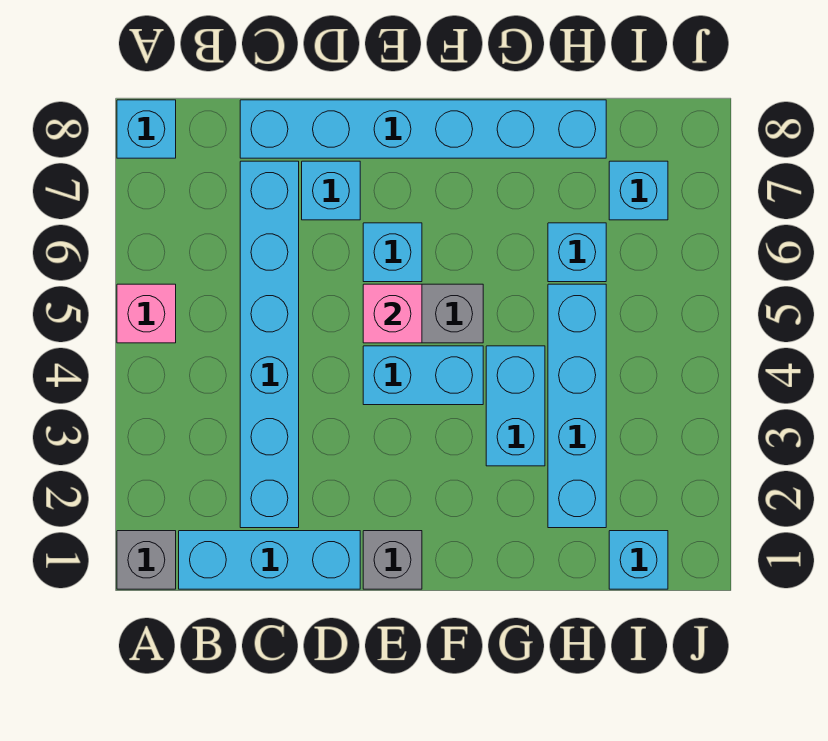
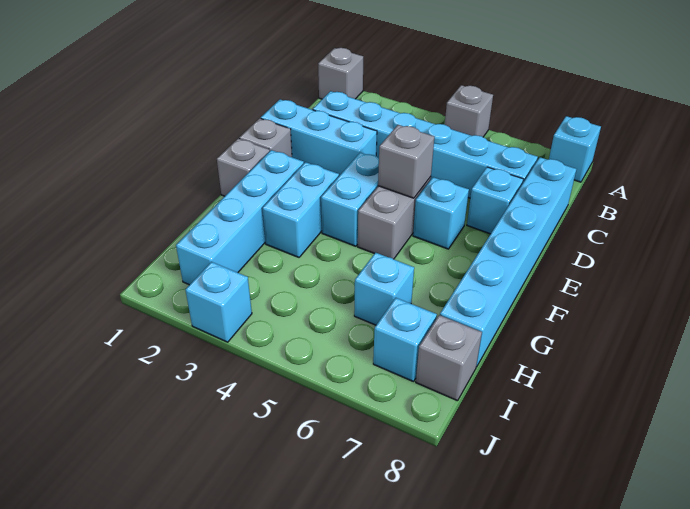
pink brick A5 level 1 -> grey brick A5 level 1
cyan brick B1:D1 level 1 -> cyan brick D1:D3 level 1
pink brick E5 level 2 -> grey brick E5 level 2
none -> grey brick F1 level 1
cyan brick G3:G4 level 1 -> cyan brick F3:G3 level 1
cyan brick H2:H5 level 1 -> cyan brick F2:I2 level 1
cyan brick I1 level 1 -> cyan brick J3 level 1
none -> grey brick I8 level 1

